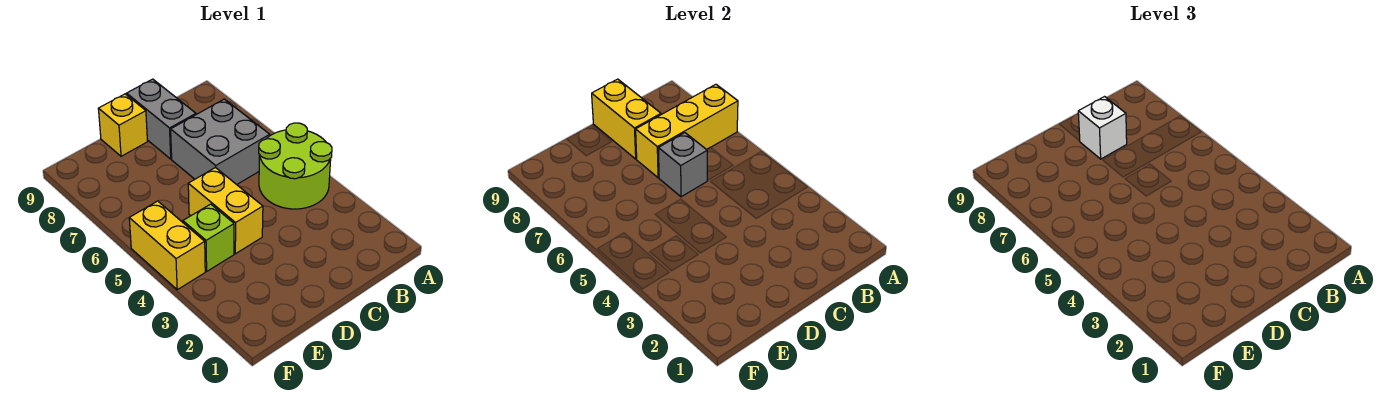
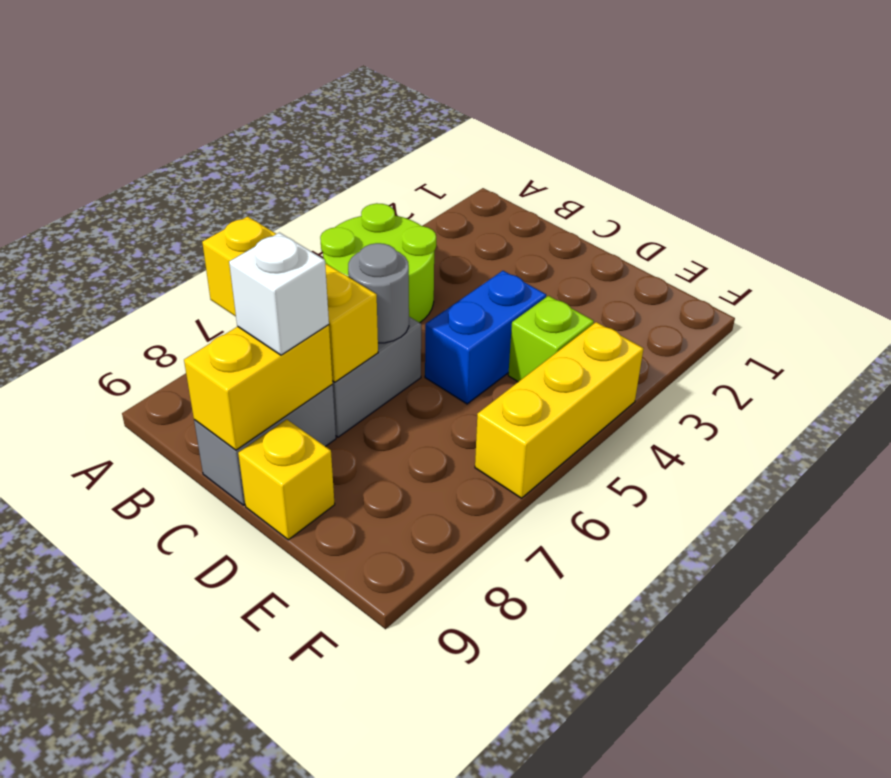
grey brick C6 level 2 -> grey round brick C6 level 2
yellow brick D4:D5 level 1 -> blue brick D4:D5 level 1
yellow brick F4:F5 level 1 -> yellow brick F4:F6 level 1

